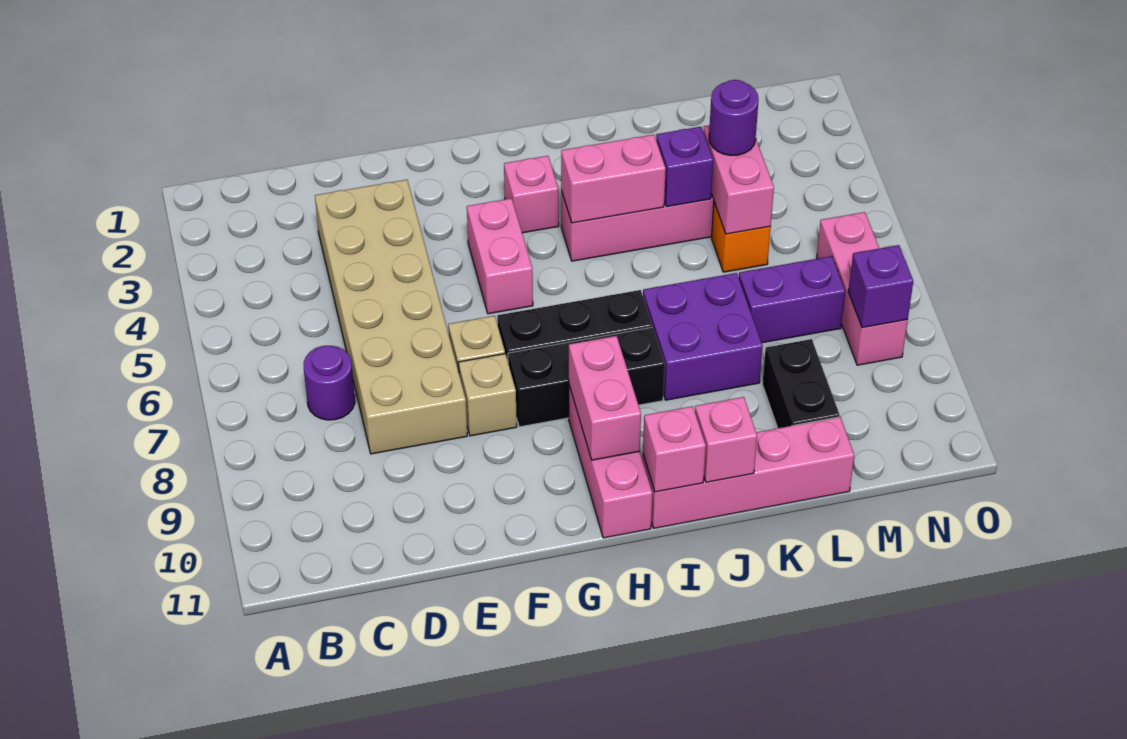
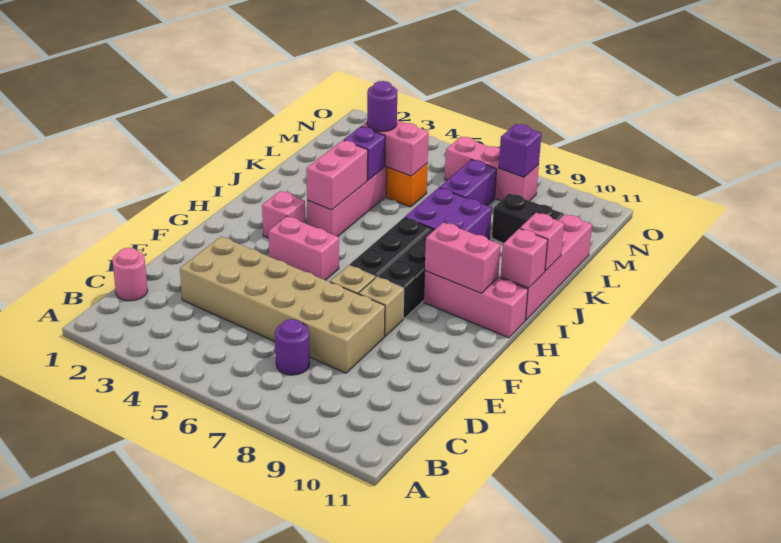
none -> pink round brick C1 level 1

